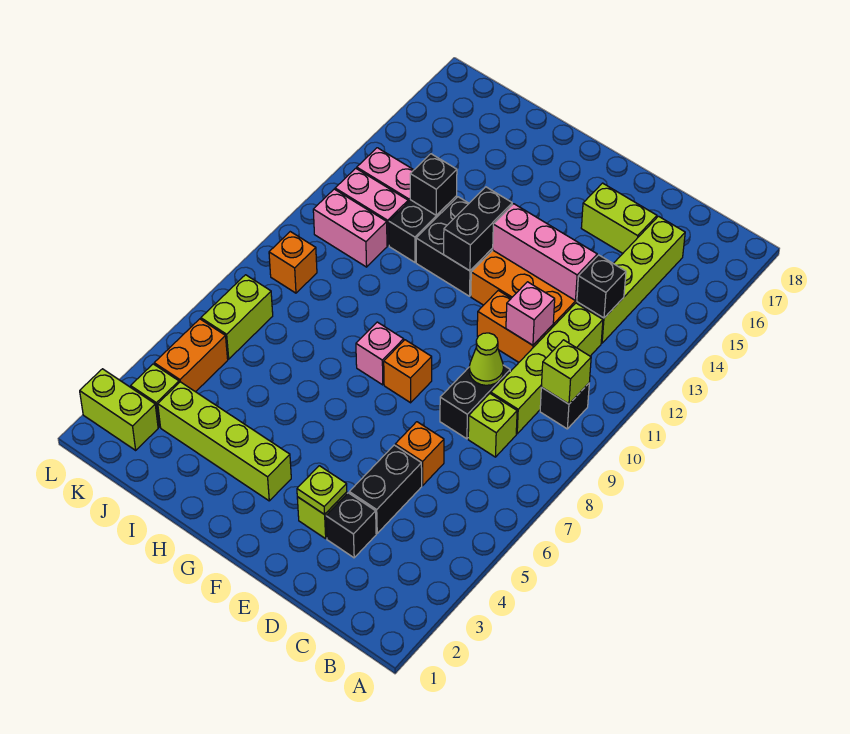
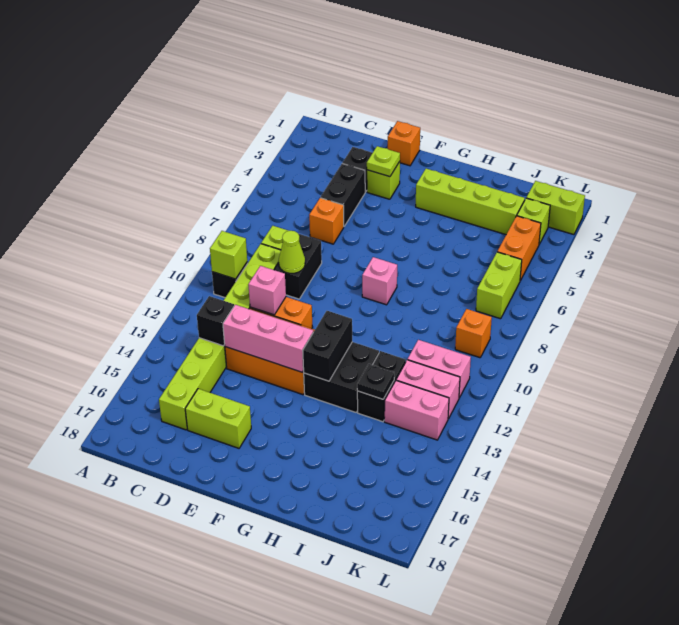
orange brick F8 level 1 -> orange brick E1 level 1
black brick I13 level 2 -> black plate I13 level 2

